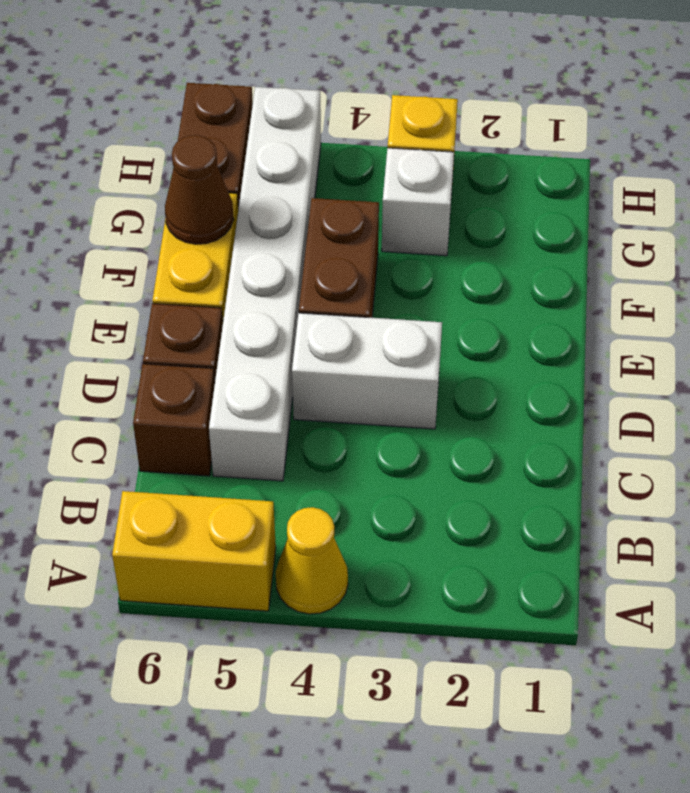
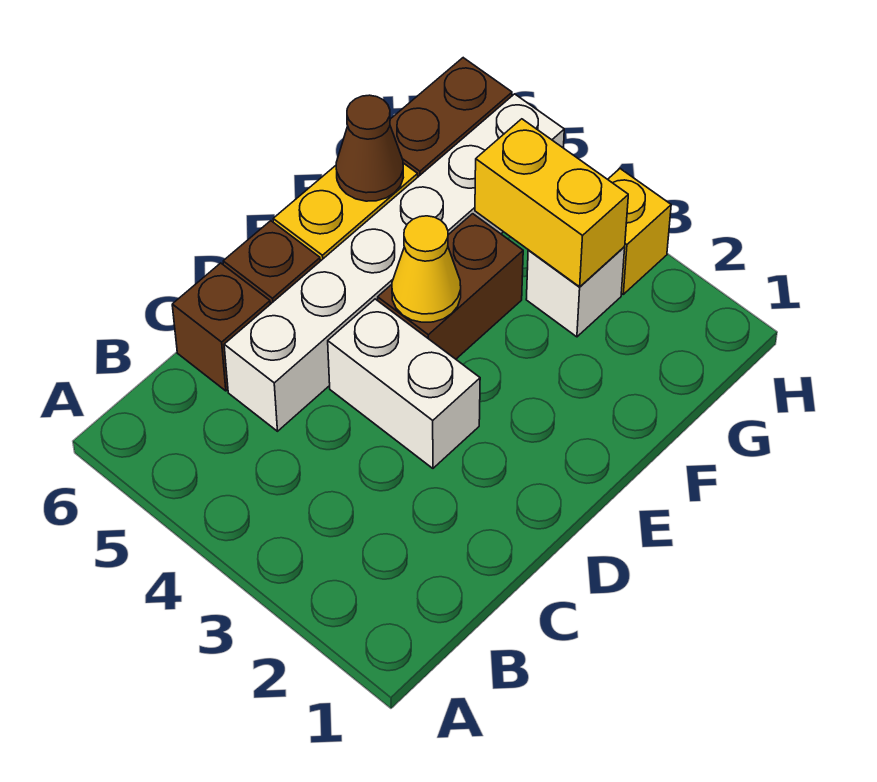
yellow cone A4 level 1 -> yellow cone E4 level 2
yellow brick A5:A6 level 1 -> yellow brick G3:G4 level 2

